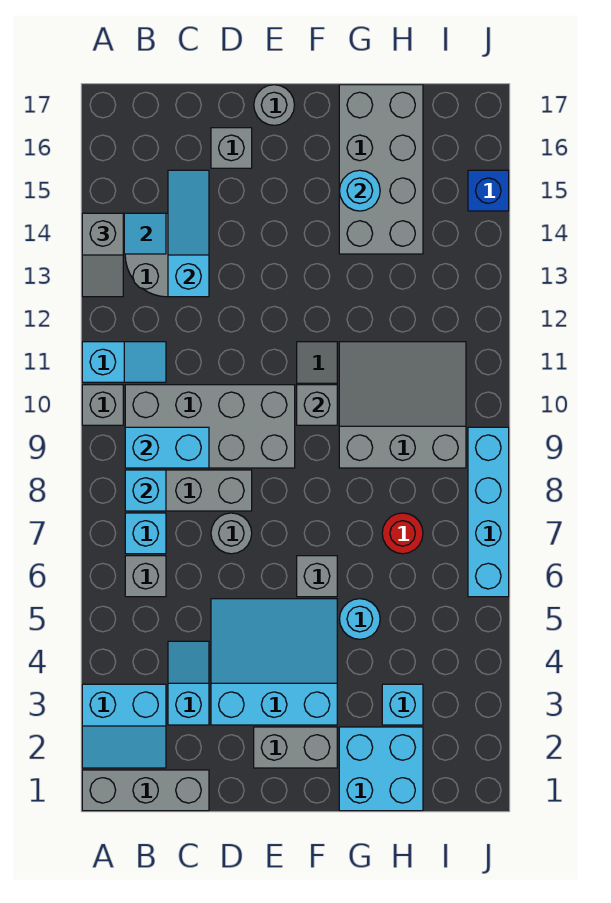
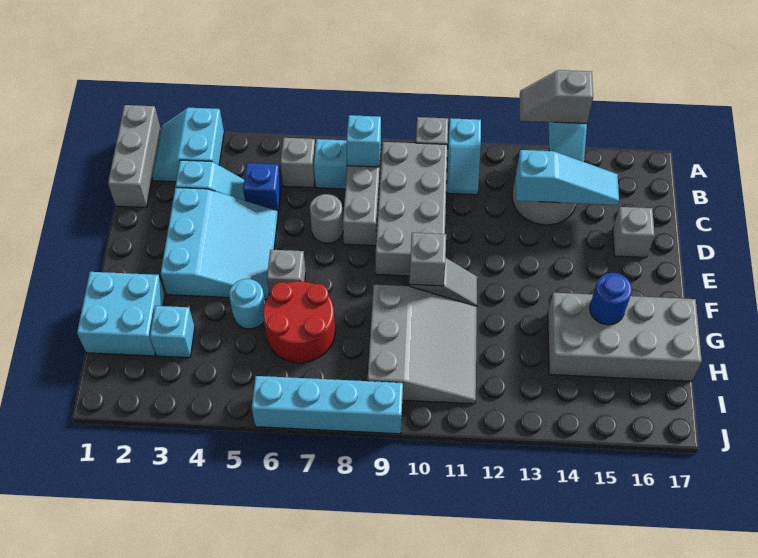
cyan brick B9:C9 level 2 -> none
grey brick E2:F2 level 1 -> none
grey round brick E17 level 1 -> none
cyan round brick G15 level 2 -> blue round brick G15 level 2
red round brick H7 level 1 -> red round brick G6:H7 level 1
blue brick J15 level 1 -> blue brick C5 level 1

